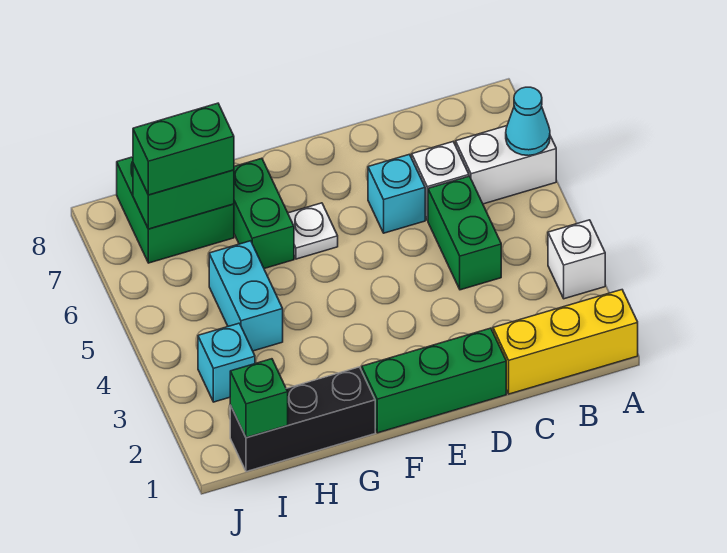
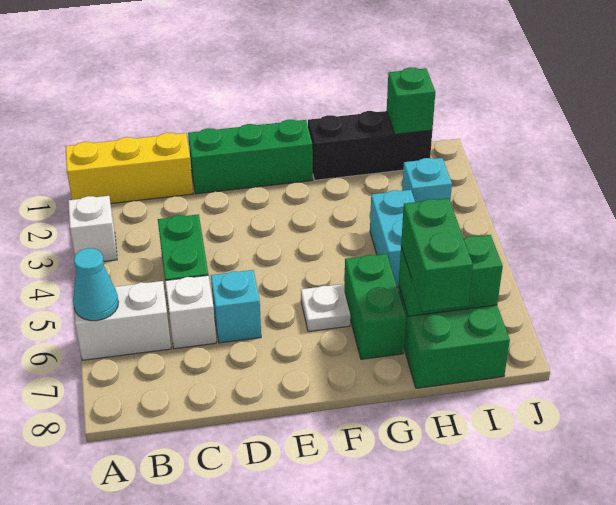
green brick H7:I7 level 3 -> green brick H7:H8 level 3

